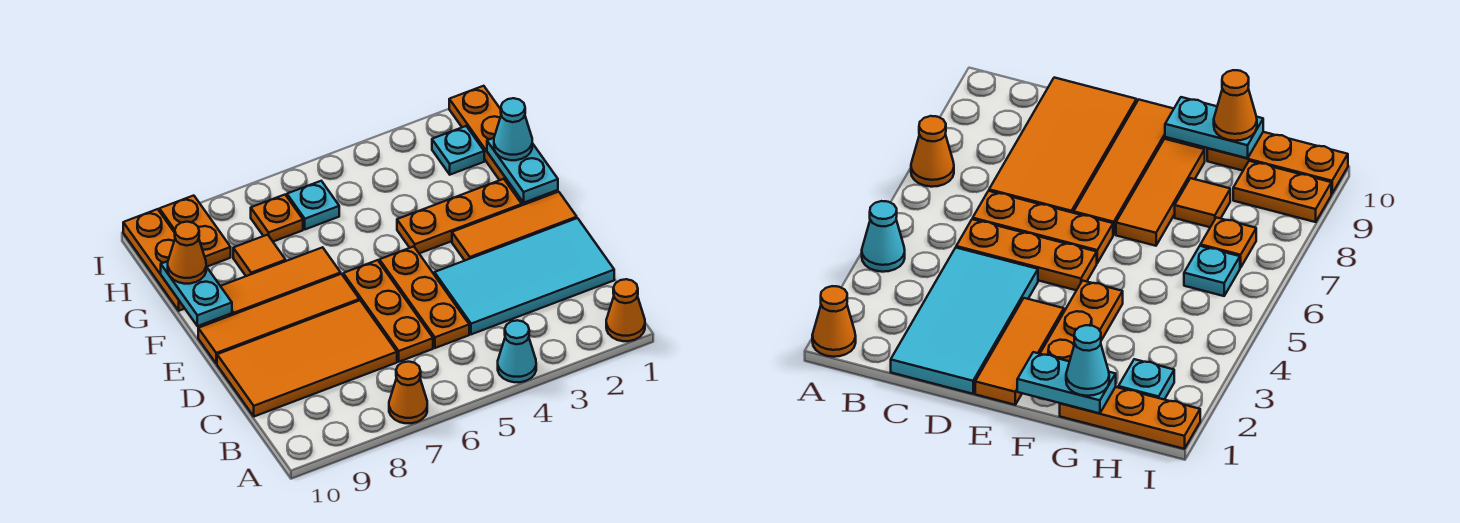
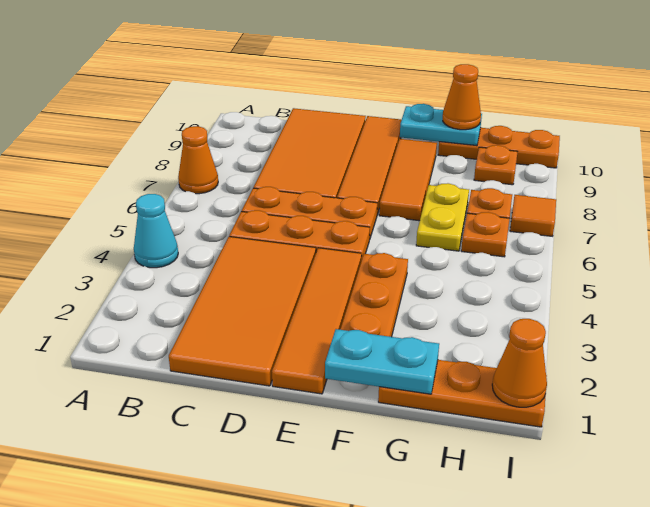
orange cone A1 level 1 -> orange cone I1 level 2
cyan tile C1:D4 level 1 -> orange tile C1:D4 level 1
orange tile E1:E3 level 1 -> orange tile E1:E4 level 1
cyan cone G1 level 3 -> none
none -> yellow plate G6:G7 level 1
orange tile G8 level 1 -> orange tile I7 level 1
cyan plate H2 level 1 -> none
cyan plate H6 level 1 -> orange plate H6 level 1
orange plate H9:I9 level 1 -> orange plate H9 level 1

